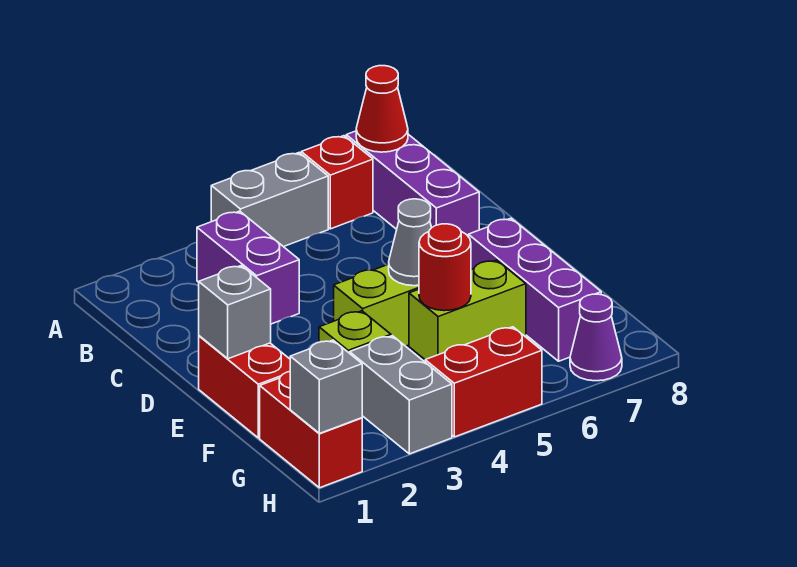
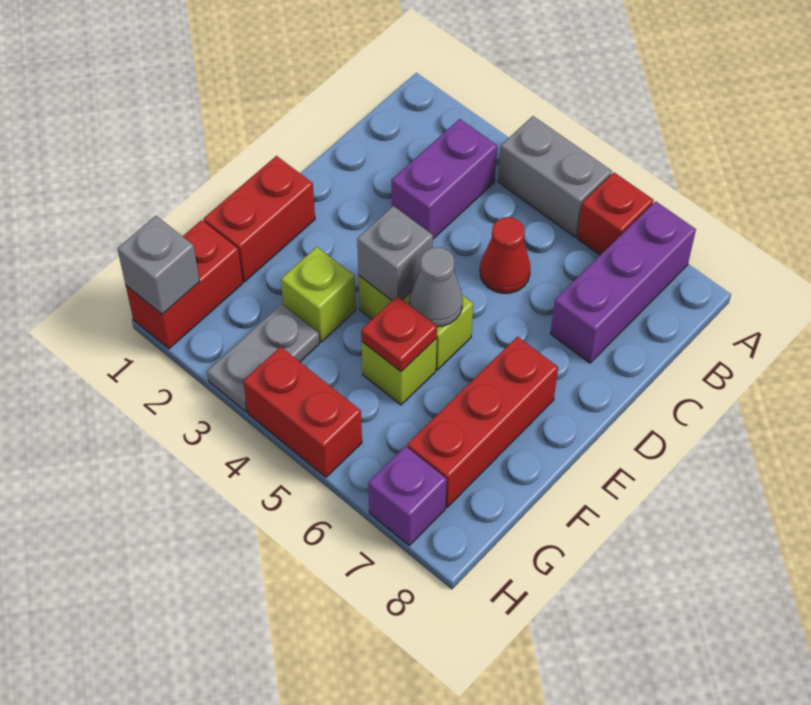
red cone A7 level 2 -> red cone C5 level 1
grey brick E1 level 2 -> grey brick E4 level 2
purple brick E7:G7 level 1 -> red brick E7:G7 level 1
lime brick F5:F6 level 1 -> lime brick F5 level 1
red round brick F5 level 2 -> red plate F5 level 2
grey brick G3:H3 level 1 -> grey plate G3:H3 level 1
purple cone H7 level 1 -> purple brick H7 level 1

